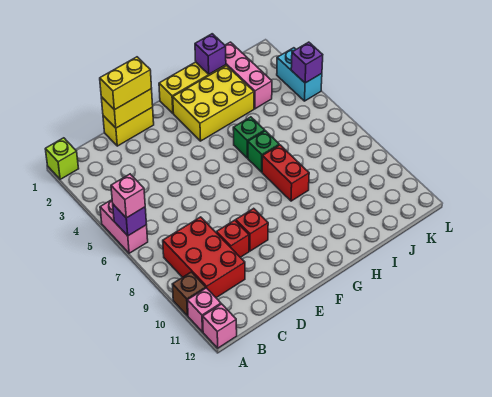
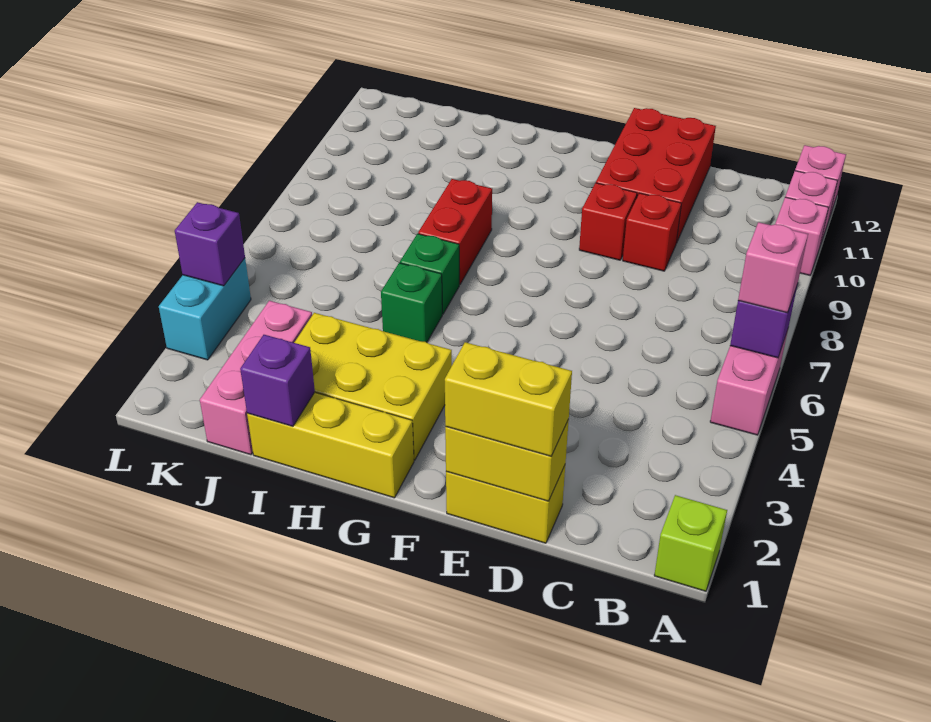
brown brick A10 level 1 -> pink brick A10 level 1
red brick B8:C10 level 1 -> red brick D10:E12 level 1

